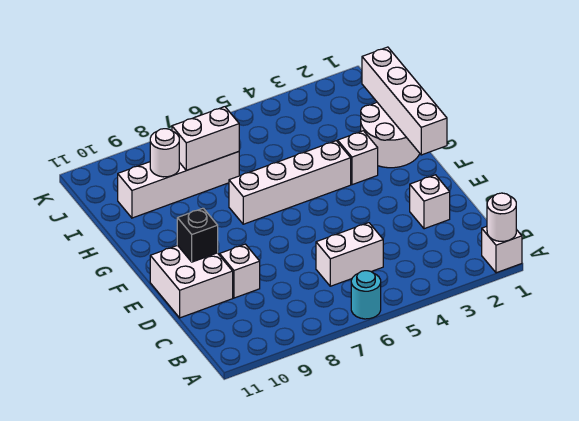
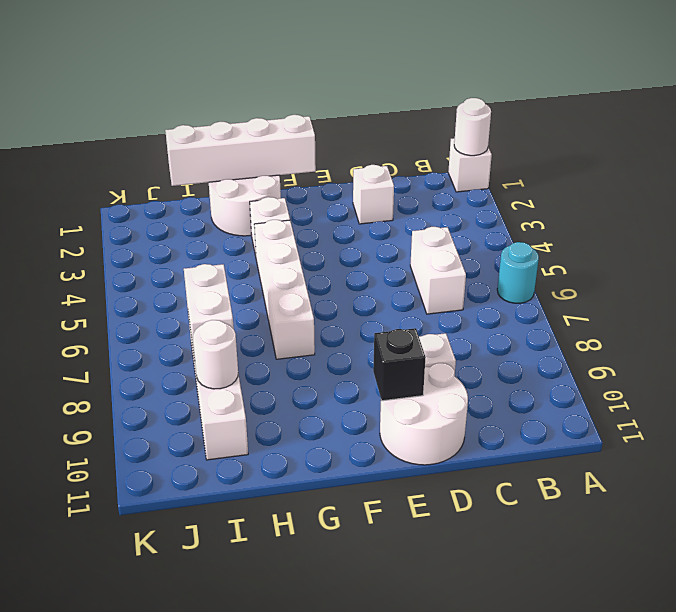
white brick D10:E11 level 1 -> white round brick D10:E11 level 1

